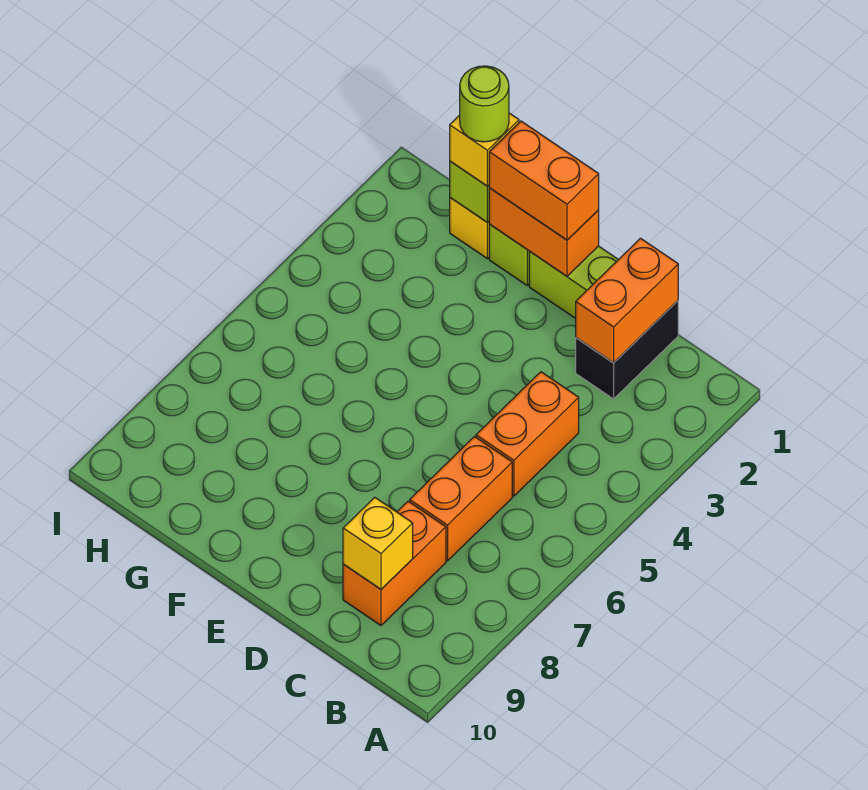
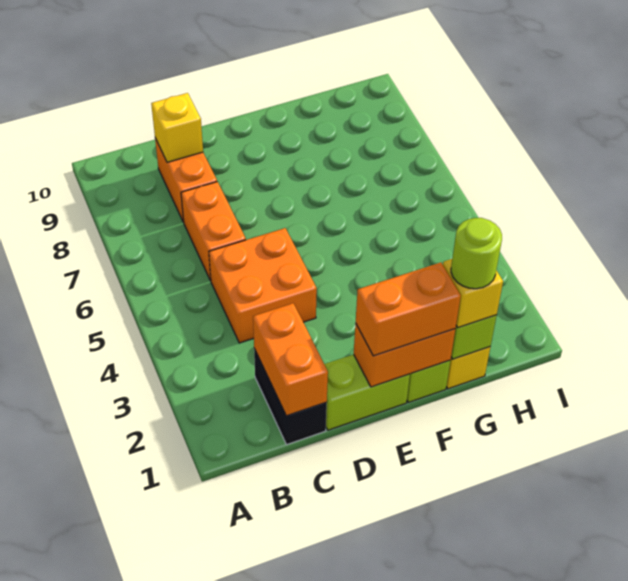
orange brick C4:C5 level 1 -> orange brick C4:D5 level 1

